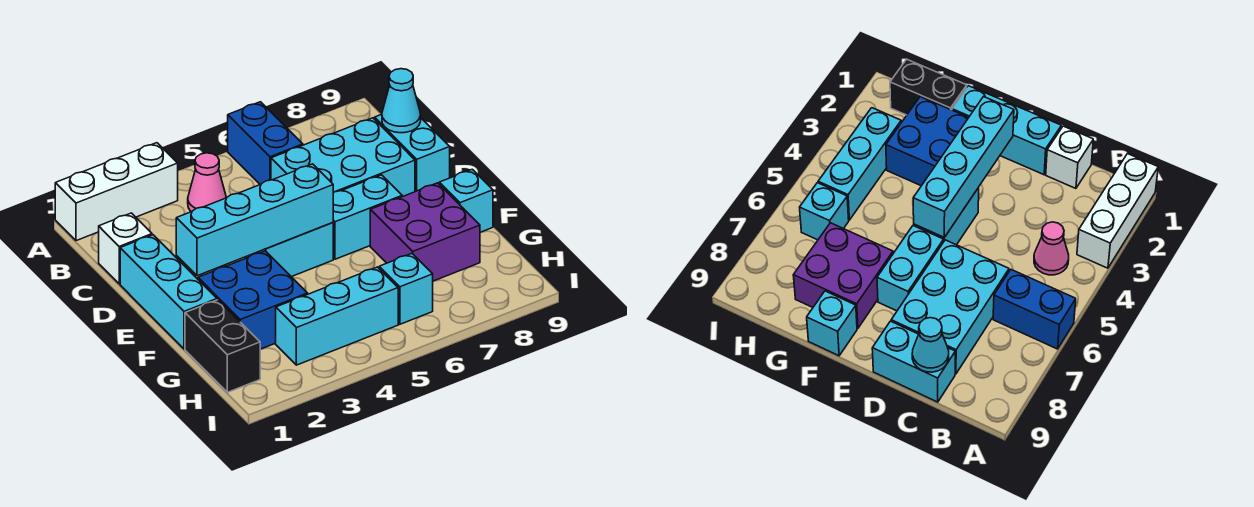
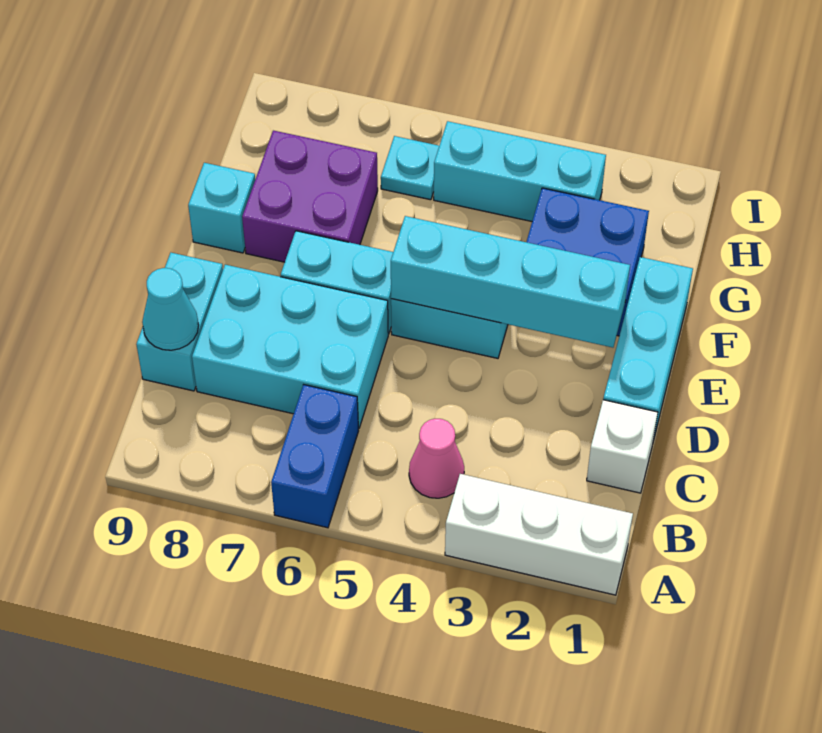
black brick G1:H1 level 1 -> none
cyan brick H6 level 1 -> cyan plate H6 level 1

